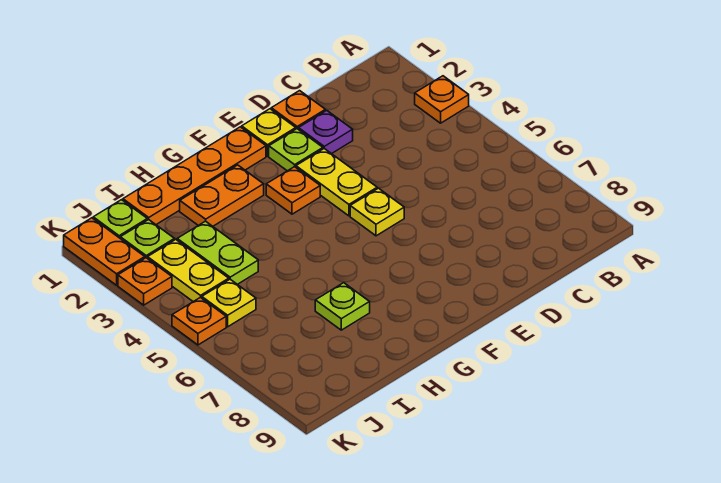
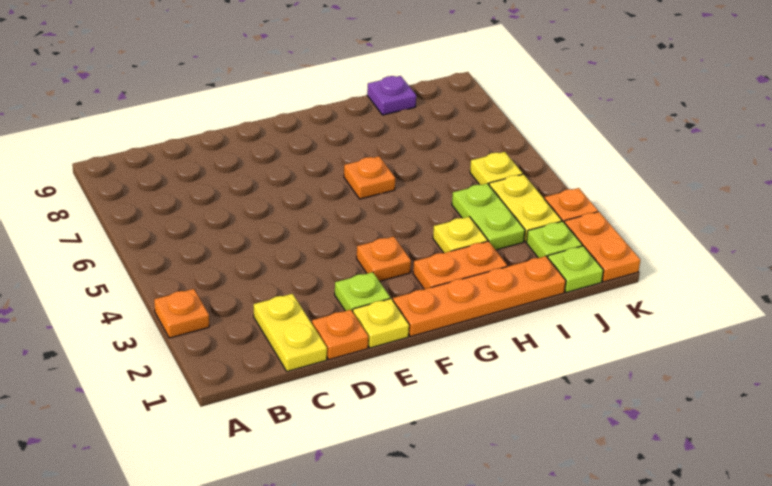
purple plate D2 level 1 -> purple plate I9 level 1
yellow plate E3:E4 level 1 -> yellow plate C1:C2 level 1
yellow plate E5 level 1 -> yellow plate H3 level 1
lime plate H7 level 1 -> none
orange plate K5 level 1 -> orange plate G6 level 1

